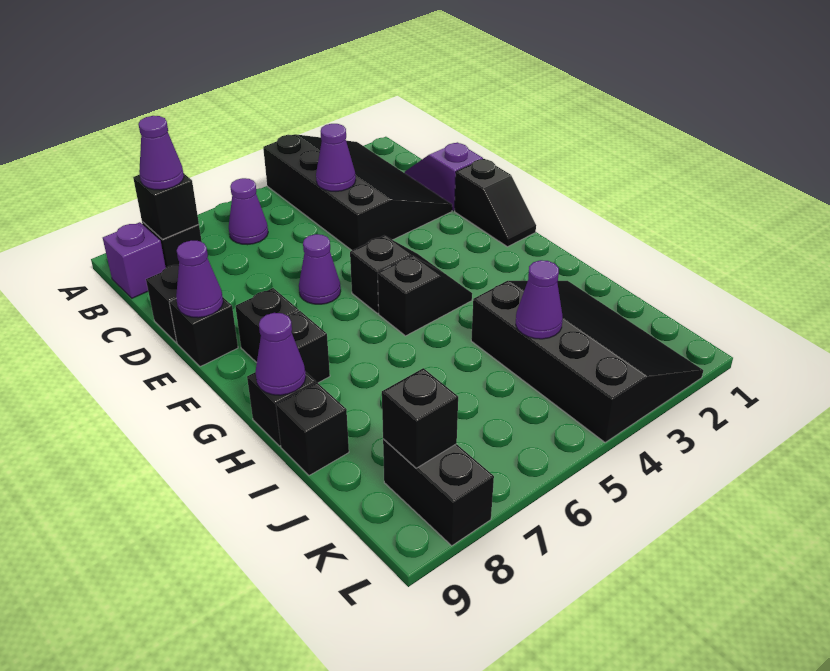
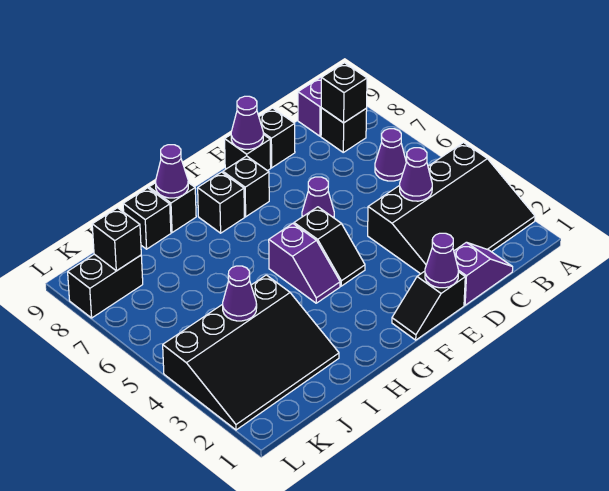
purple cone B8 level 3 -> purple cone E1 level 2
black slope G4:G5 level 1 top 5 -> purple slope G4:G5 level 1 top 5

